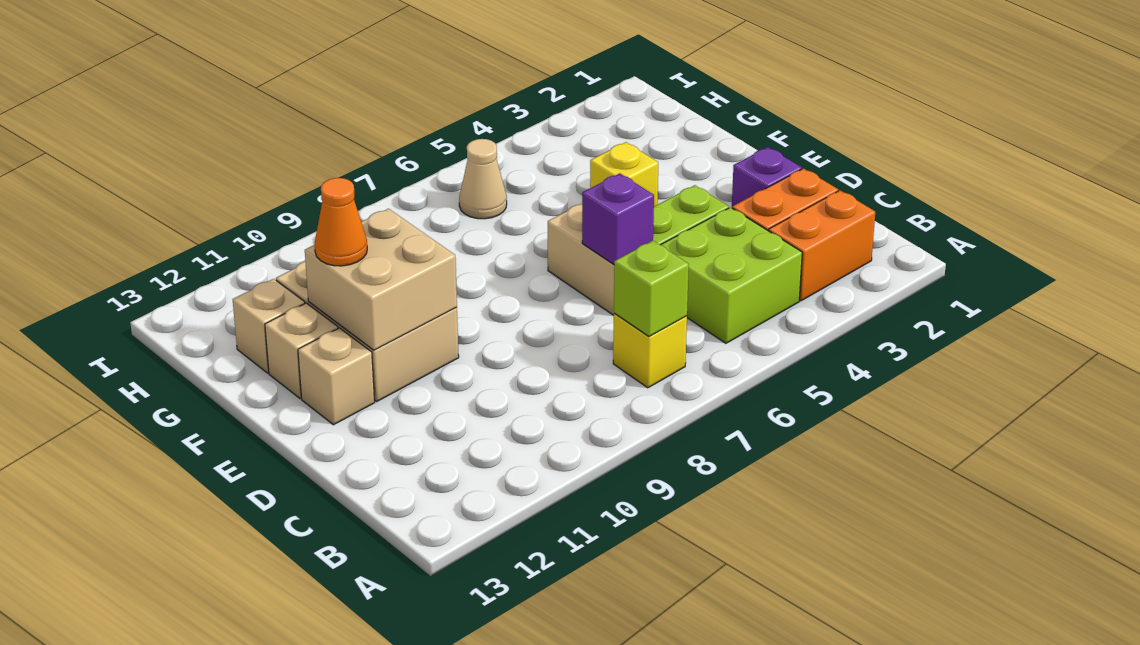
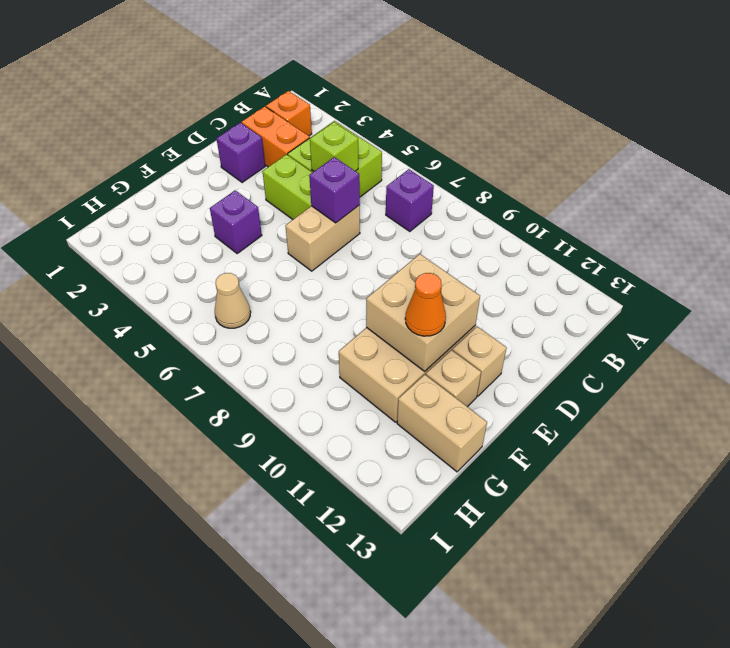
orange brick B2:B3 level 1 -> orange brick B2 level 1
yellow brick B7 level 1 -> purple brick B7 level 1
lime brick B7 level 2 -> lime brick C5 level 2
yellow brick F4 level 1 -> purple brick F4 level 1
tan brick G12 level 1 -> tan brick G12:G13 level 1

